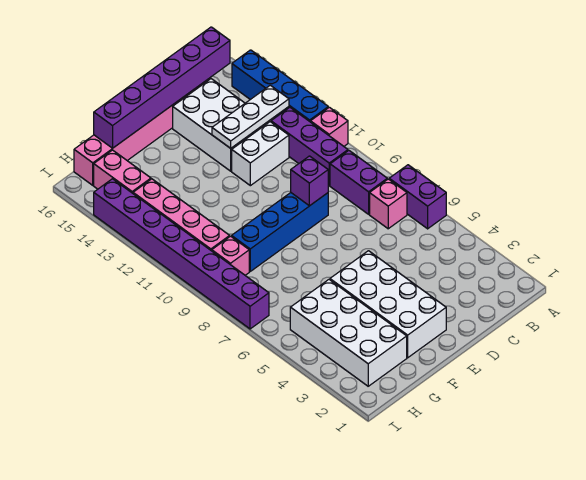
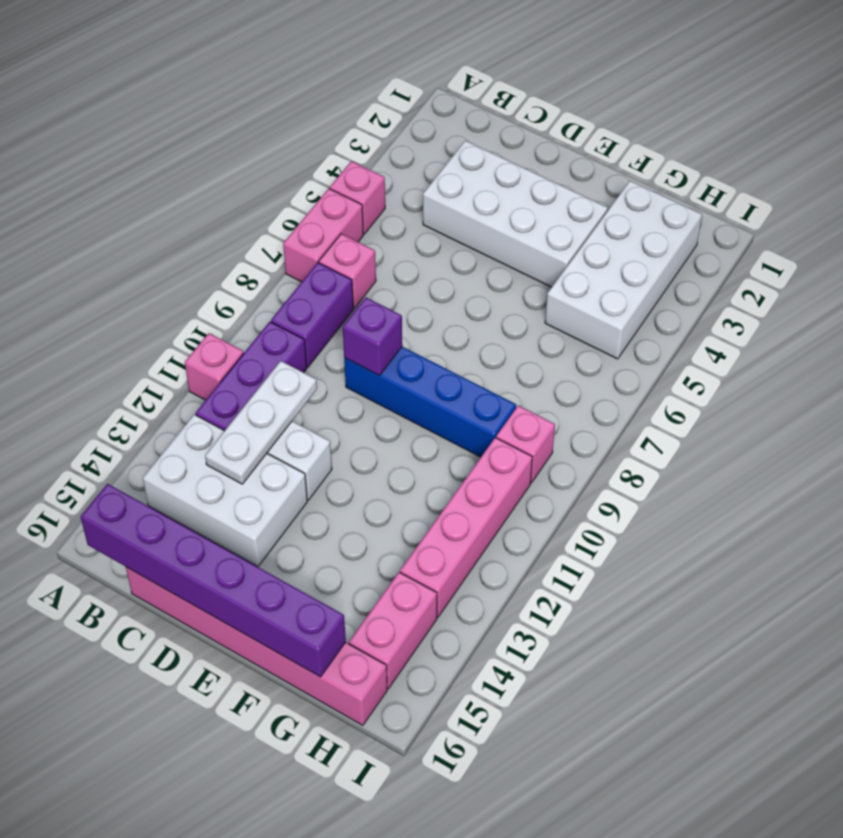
none -> pink brick A5 level 1
purple brick A6:A7 level 1 -> pink brick A6:A7 level 1
blue brick A12:A15 level 1 -> none
white plate B13:D13 level 2 -> white plate C11:C13 level 2
white brick C13:D15 level 1 -> white brick B13:D14 level 1
white brick E2:F5 level 1 -> white brick C3:F4 level 1
purple brick I7:I14 level 1 -> none

